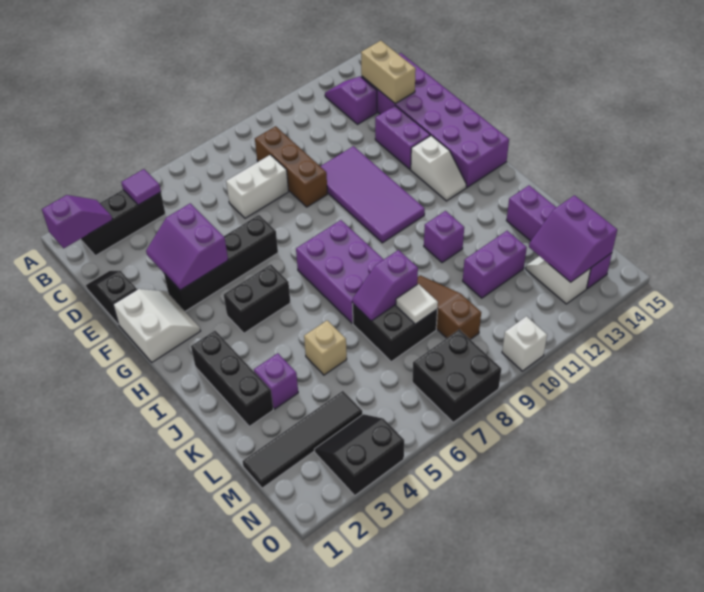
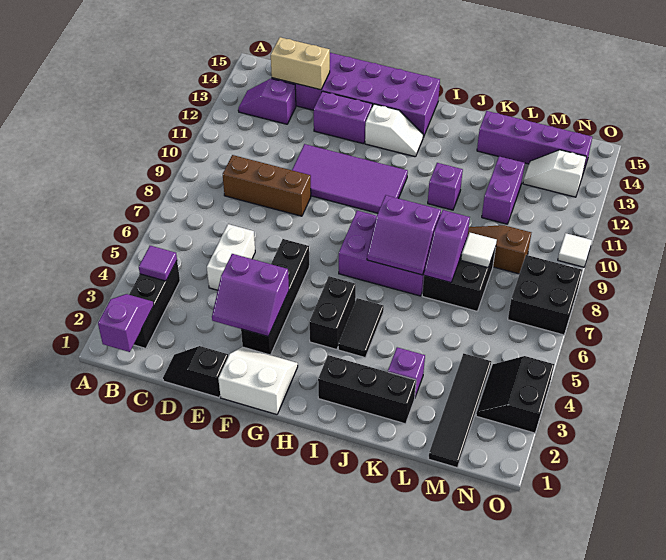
white brick D7:D8 level 1 -> white brick D5:D6 level 1
none -> black tile I4:I5 level 1
tan brick K5 level 1 -> none
purple slope M13:N14 level 2 top 14 -> purple slope I7:J8 level 2 top 8
white brick O10 level 1 -> white tile O10 level 1

